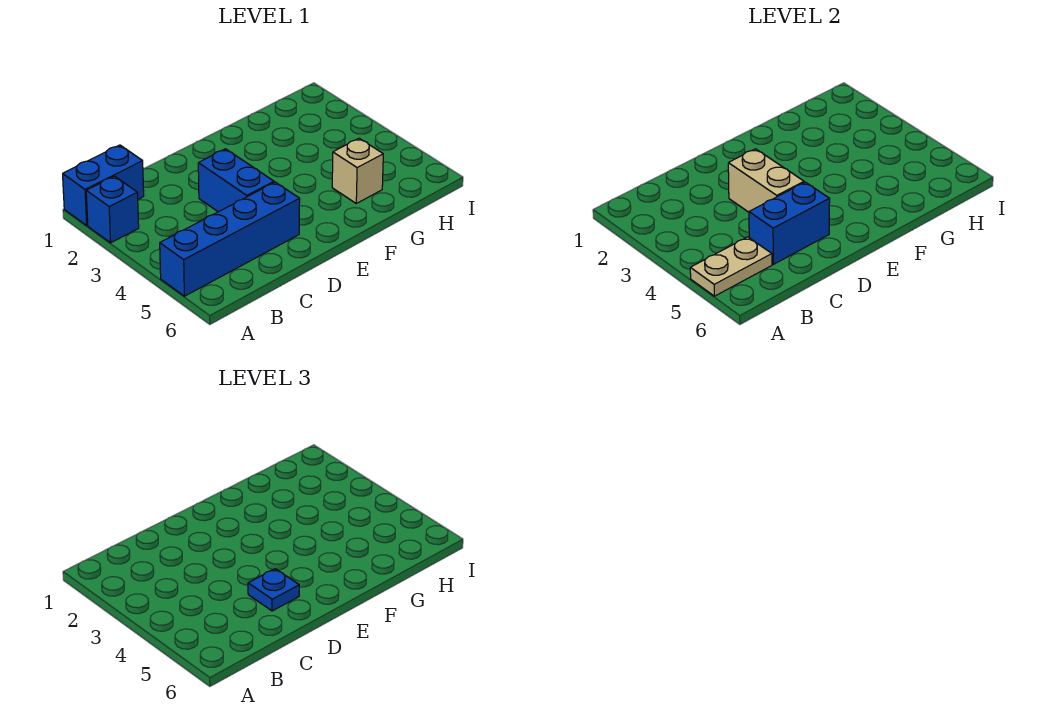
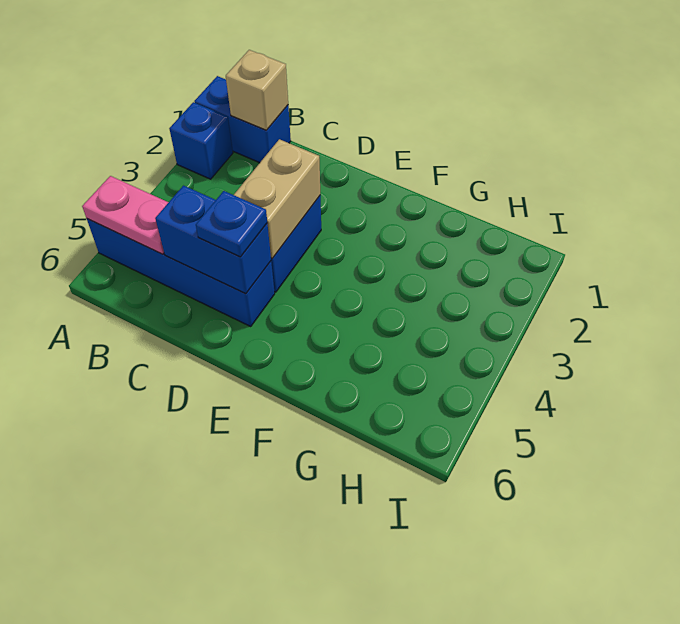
tan plate A5:B5 level 2 -> pink plate A5:B5 level 2
tan brick G5 level 1 -> tan brick B1 level 2

